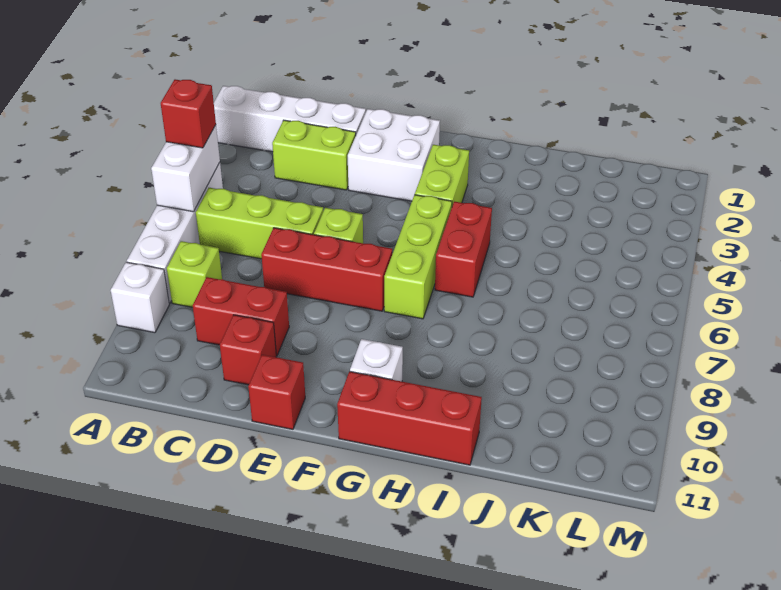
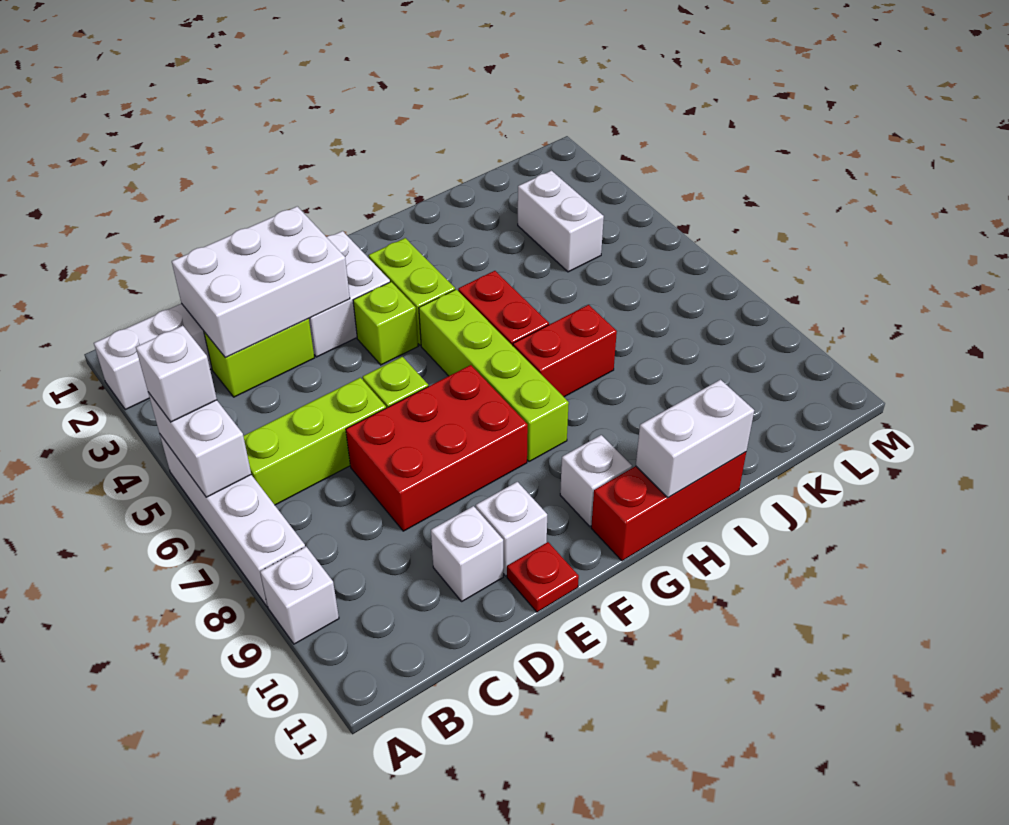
red brick A5 level 3 -> white brick A5 level 3
lime brick B8 level 1 -> lime brick F4 level 1
none -> white brick C2:E3 level 2
red brick C9:D9 level 1 -> red brick H7:I7 level 1
red brick D7:F7 level 1 -> red brick D7:F8 level 1
red brick D10 level 1 -> white brick D10 level 1
none -> white brick E10 level 1
red brick E11 level 1 -> red plate E11 level 1
lime brick G5:G7 level 1 -> lime brick G5:G8 level 1
none -> white brick H11:I11 level 2
none -> white brick K3:K4 level 1

